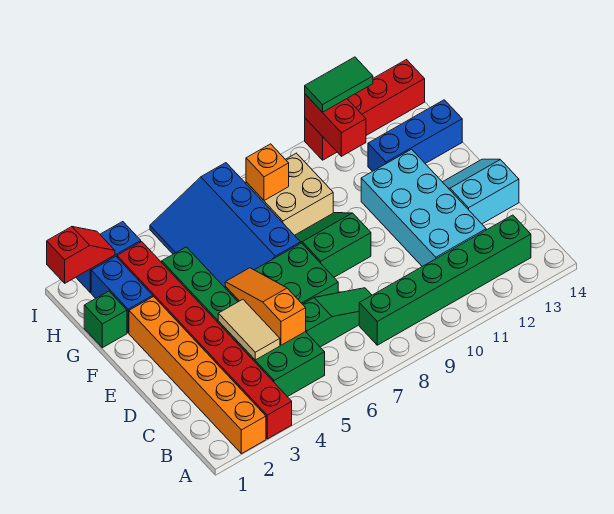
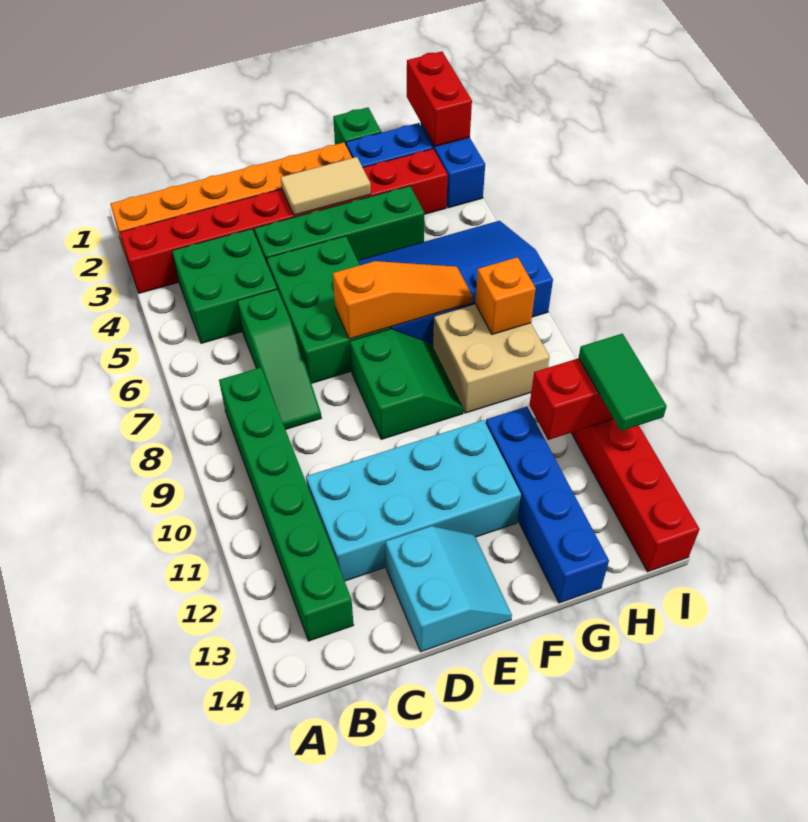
tan tile C4:D4 level 2 -> tan tile E3:F3 level 2
orange slope C5:E5 level 2 top C -> orange slope E7:G7 level 2 top E
blue brick G12:G14 level 1 -> blue brick G11:G14 level 1
red slope I1:I2 level 2 top 1 -> red brick I1:I2 level 2

